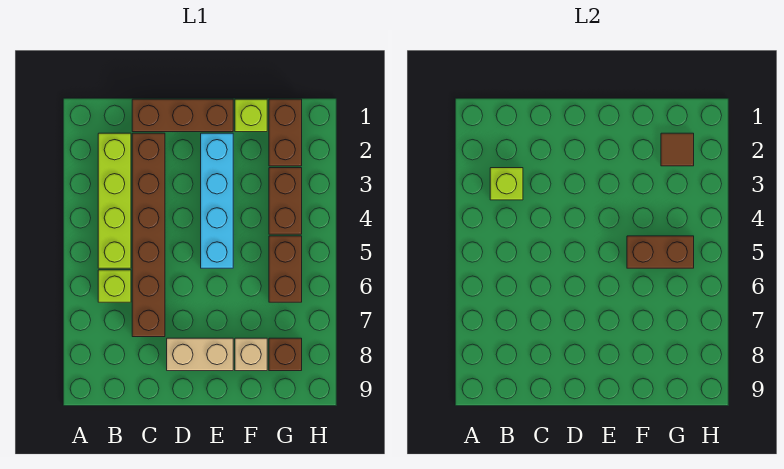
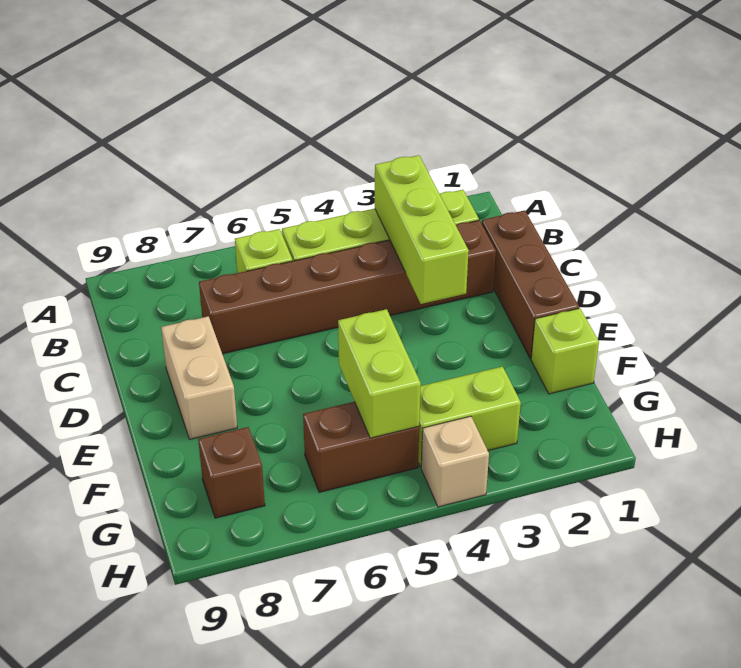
lime brick B3 level 2 -> lime brick B3:D3 level 2
cyan brick E2:E5 level 1 -> none
brown brick F5:G5 level 2 -> lime brick F5:G5 level 2
tan brick F8 level 1 -> tan brick H4 level 1
brown brick G1:G2 level 1 -> none
brown tile G2 level 2 -> none
brown brick G3:G4 level 1 -> lime brick G3:G4 level 1

